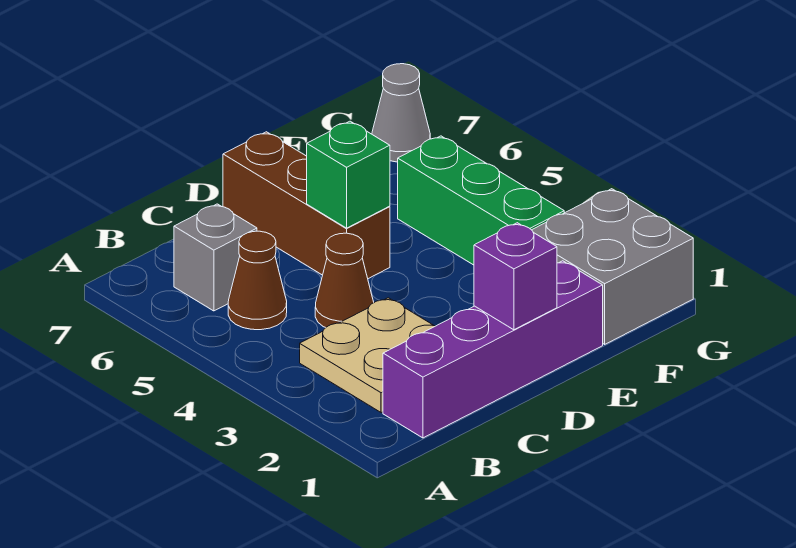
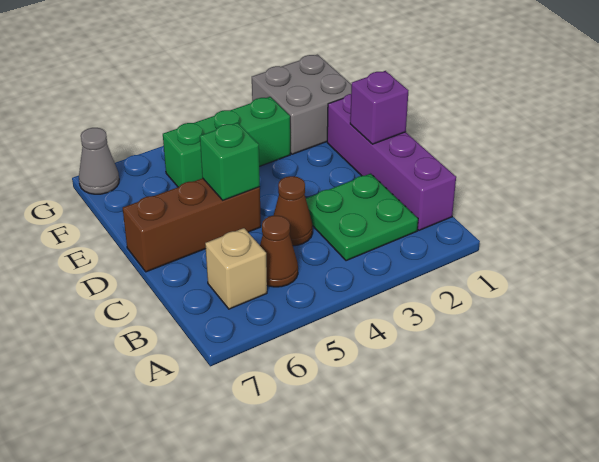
tan plate B2:C3 level 1 -> green plate B2:C3 level 1
grey brick B6 level 1 -> tan brick B6 level 1

